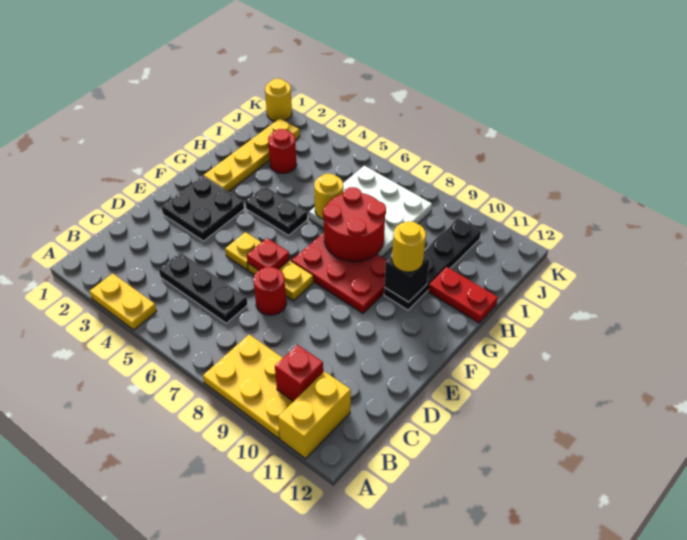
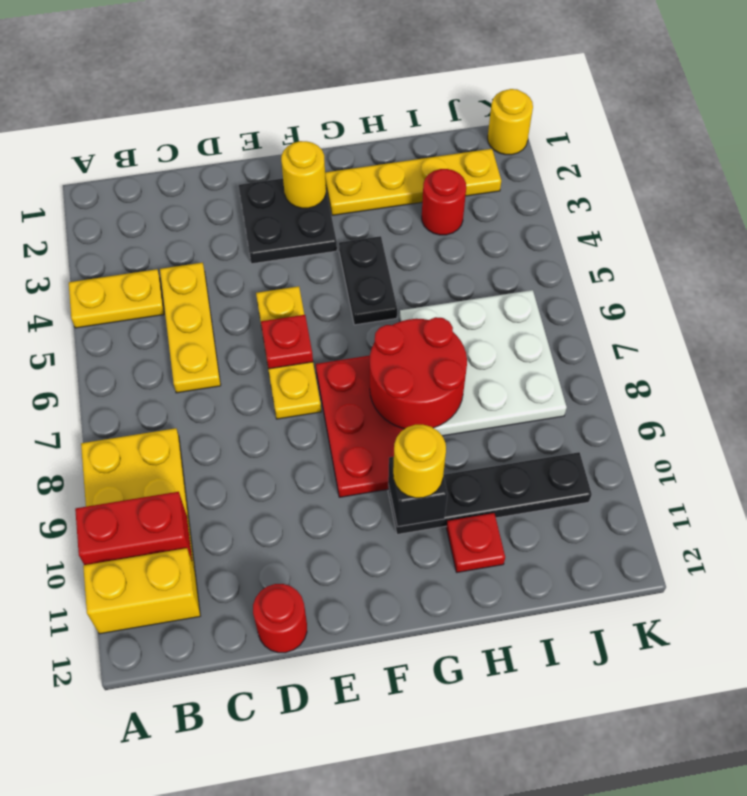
yellow plate A3:A4 level 1 -> yellow plate A4:B4 level 1
red brick B10 level 2 -> red brick A10:B10 level 2
black plate C4:C6 level 1 -> yellow plate C4:C6 level 1
red round brick D7 level 1 -> red round brick D12 level 1
yellow round brick H6 level 2 -> yellow round brick F2 level 2
red plate H11:H12 level 1 -> red plate H11 level 1

